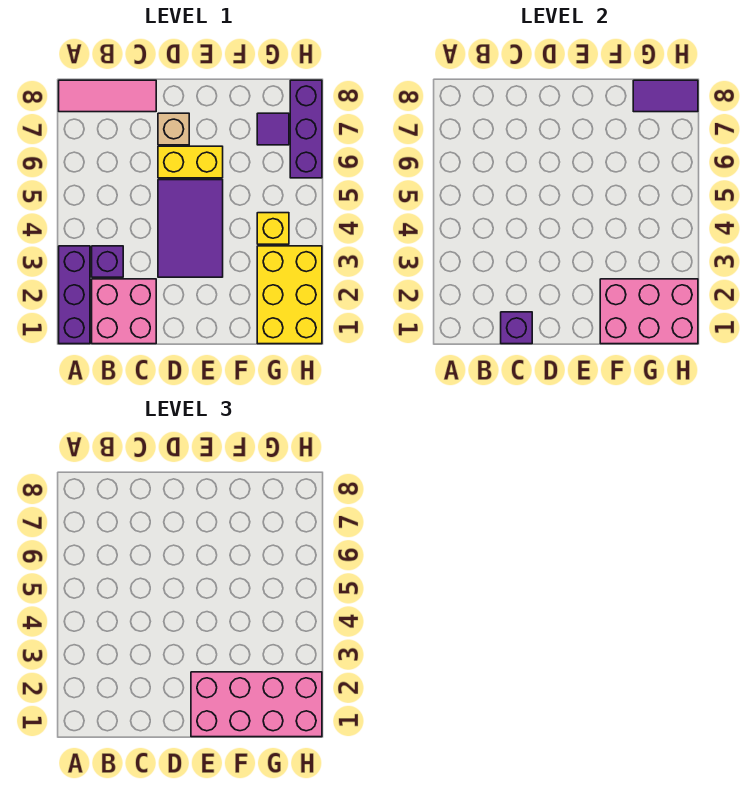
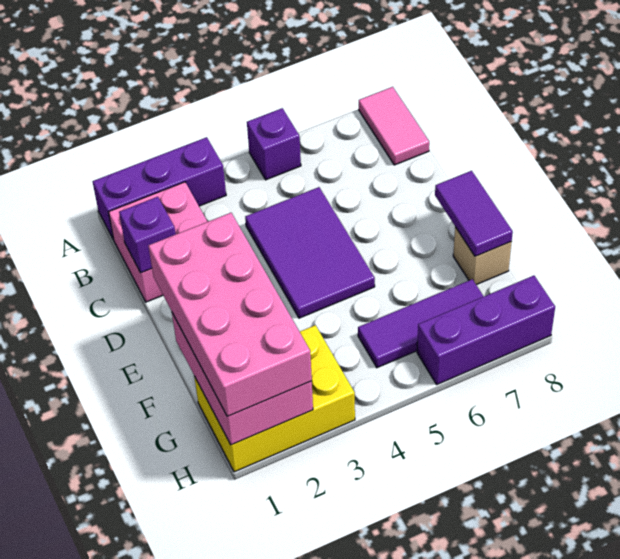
pink tile A8:C8 level 1 -> pink tile A8:B8 level 1
purple brick B3 level 1 -> purple brick A5 level 1
purple tile D3:E5 level 1 -> purple tile C4:E5 level 1
yellow brick D6:E6 level 1 -> none
tan brick D7 level 1 -> tan brick F8 level 1
yellow brick G4 level 1 -> none
purple tile G7 level 1 -> purple tile G5:G7 level 1
purple tile G8:H8 level 2 -> purple tile E8:F8 level 2

